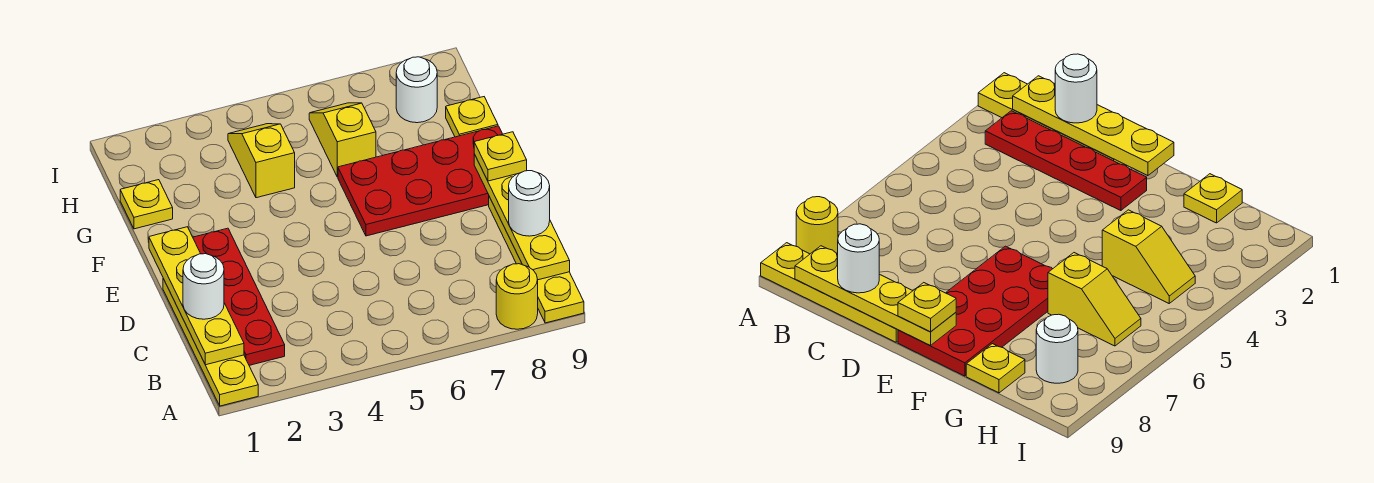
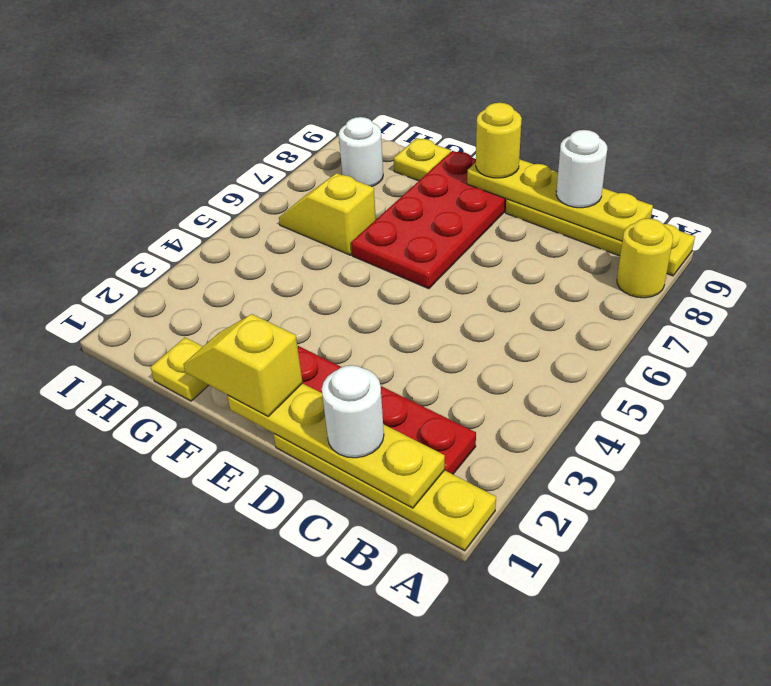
yellow plate E9 level 3 -> yellow round brick E9 level 3
yellow slope G4:H4 level 1 top G -> yellow slope E1:F1 level 3 top E

